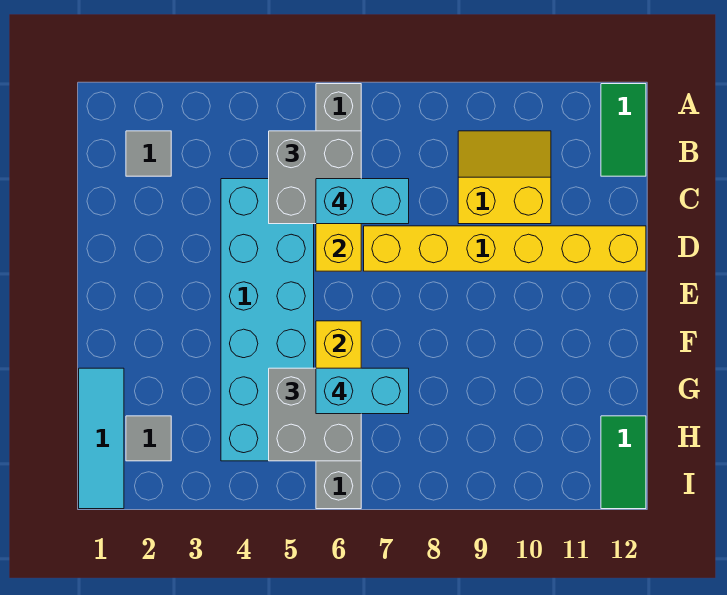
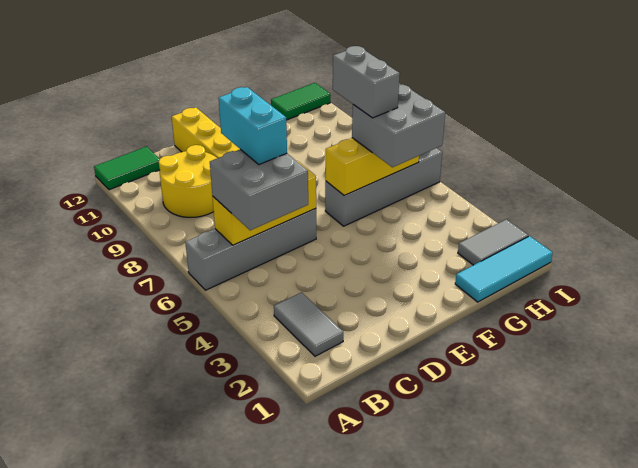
grey tile B2 level 1 -> grey tile B2:B3 level 1
yellow slope B9:C10 level 1 top C -> yellow round brick B9:C10 level 1
cyan brick C4:H5 level 1 -> none
cyan brick G6:G7 level 4 -> grey brick G6:G7 level 4
grey tile H2 level 1 -> grey tile H2:I2 level 1

